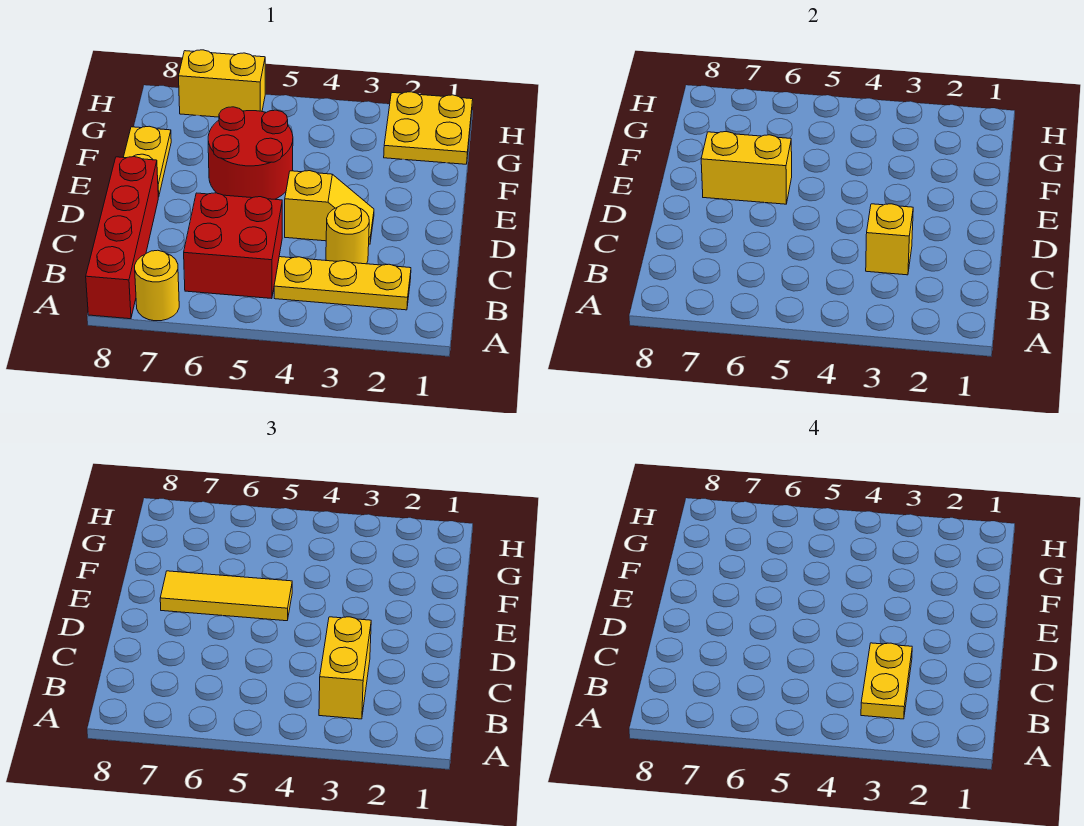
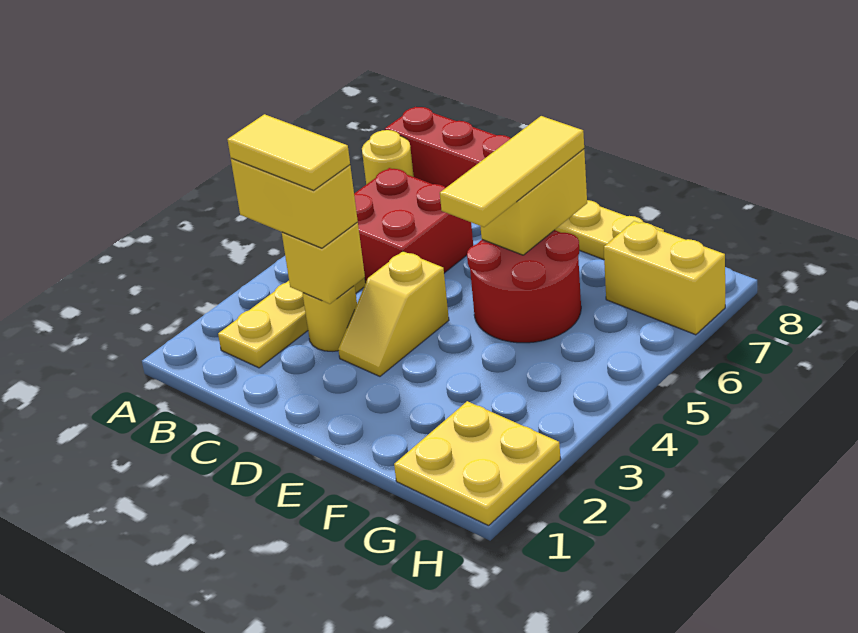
yellow plate B3:C3 level 4 -> yellow tile B3:C3 level 4
yellow brick H6:H7 level 1 -> yellow brick G7:H7 level 1

